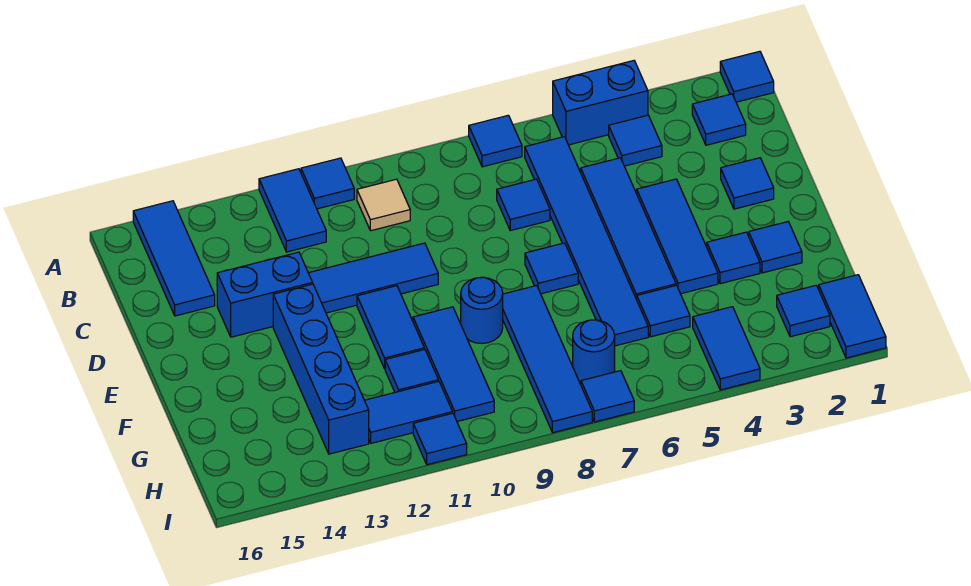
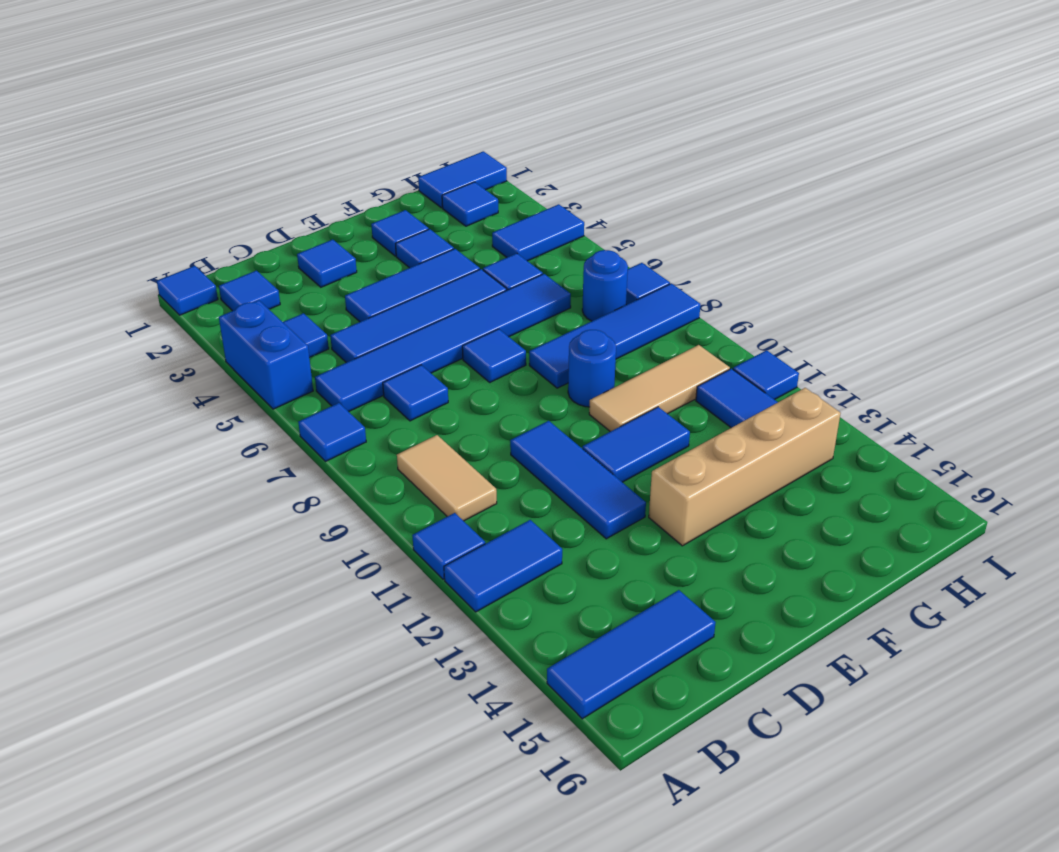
tan tile B10 level 1 -> tan tile B9:B10 level 1
blue brick D13:D14 level 1 -> none
blue brick E13:H13 level 1 -> tan brick E13:H13 level 1
blue tile F10:H10 level 1 -> tan tile F10:H10 level 1
blue tile G11 level 1 -> none

